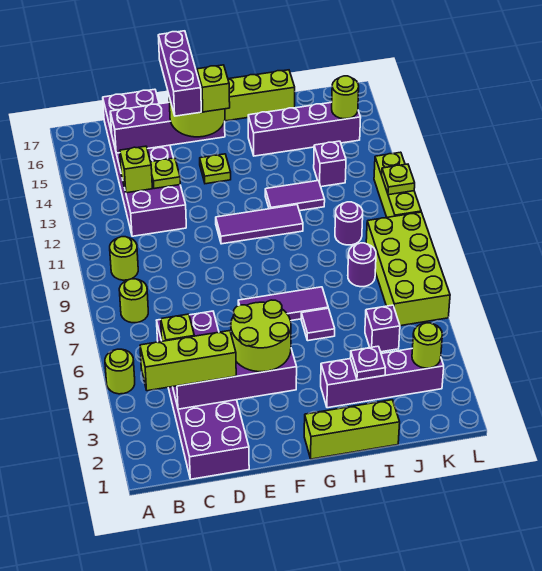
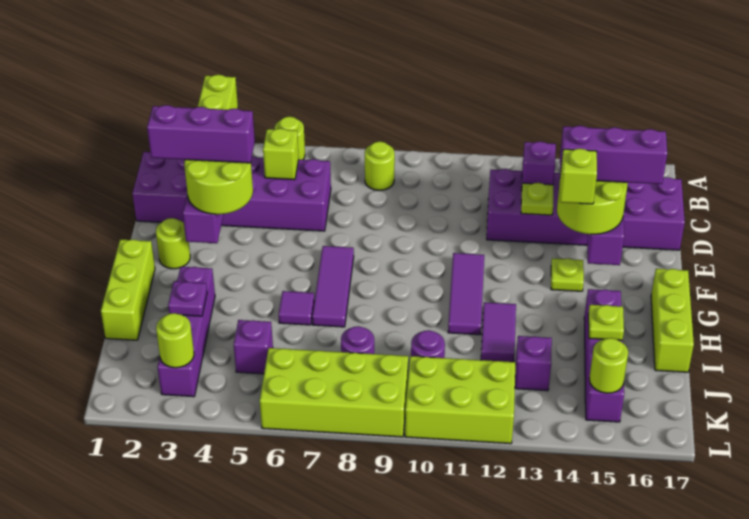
lime round brick B10 level 1 -> lime round brick F2 level 1
lime brick C13 level 2 -> purple brick C13 level 2
none -> purple brick E2:E4 level 4
lime brick L10:L12 level 1 -> lime brick K10:L12 level 1
lime plate L11 level 2 -> lime plate I15 level 2

